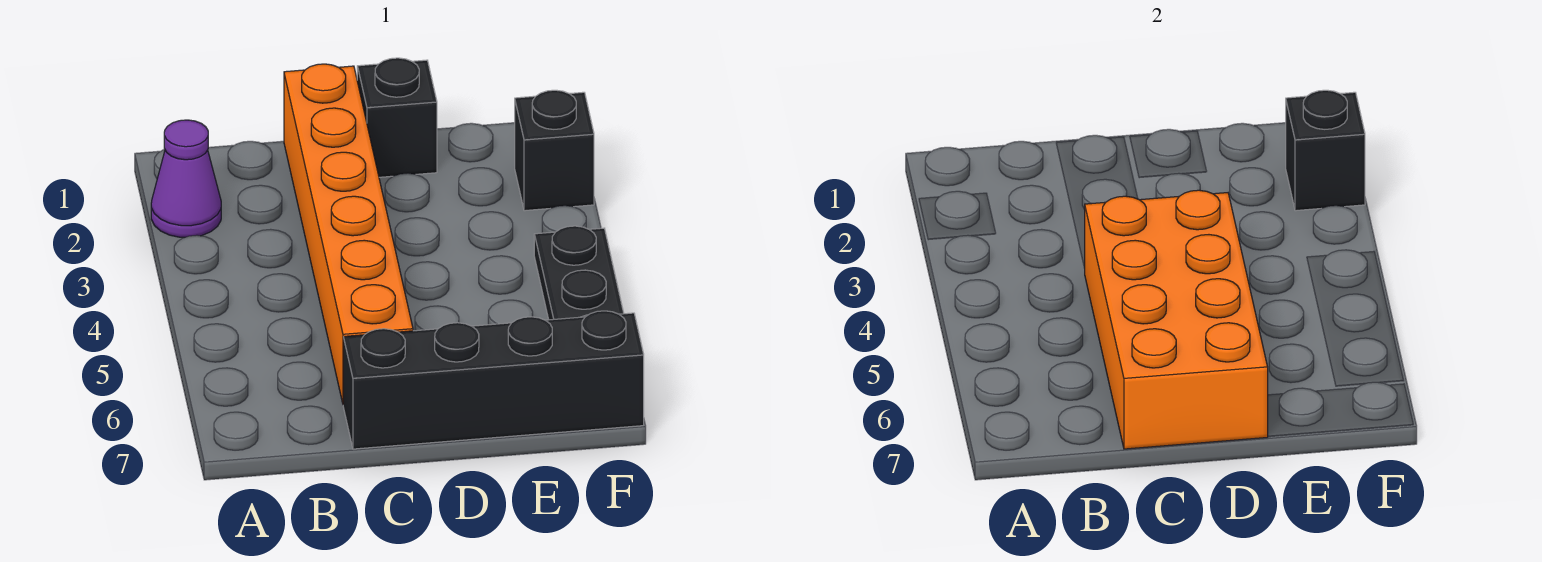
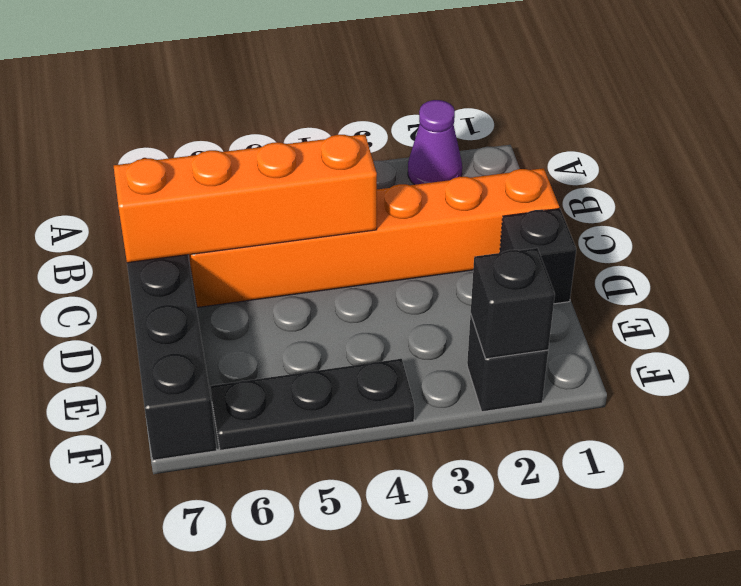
orange brick C4:D7 level 2 -> orange brick C4:C7 level 2

